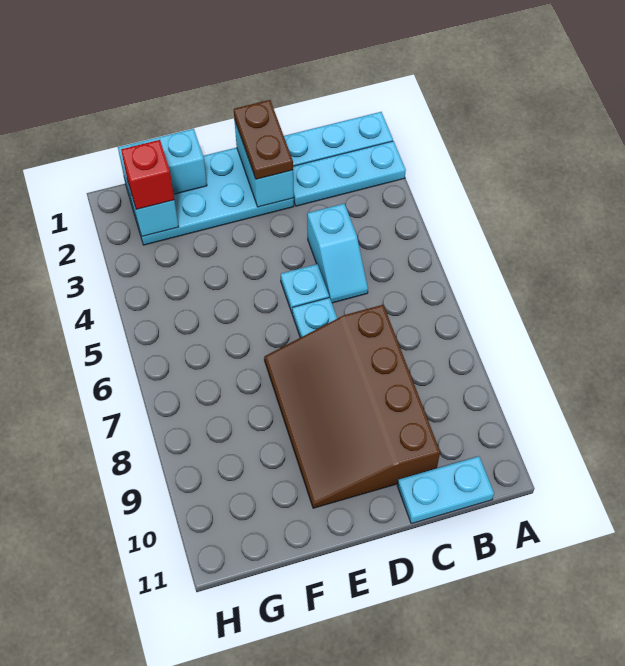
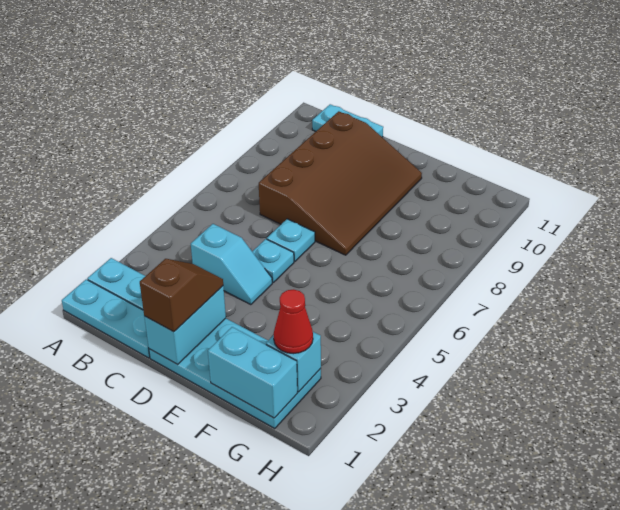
cyan slope C4:C5 level 1 top 4 -> cyan slope C4:D4 level 1 top C
brown plate D1:D2 level 3 -> brown slope D1:D2 level 3 top 1
red brick G2 level 3 -> red cone G2 level 3

